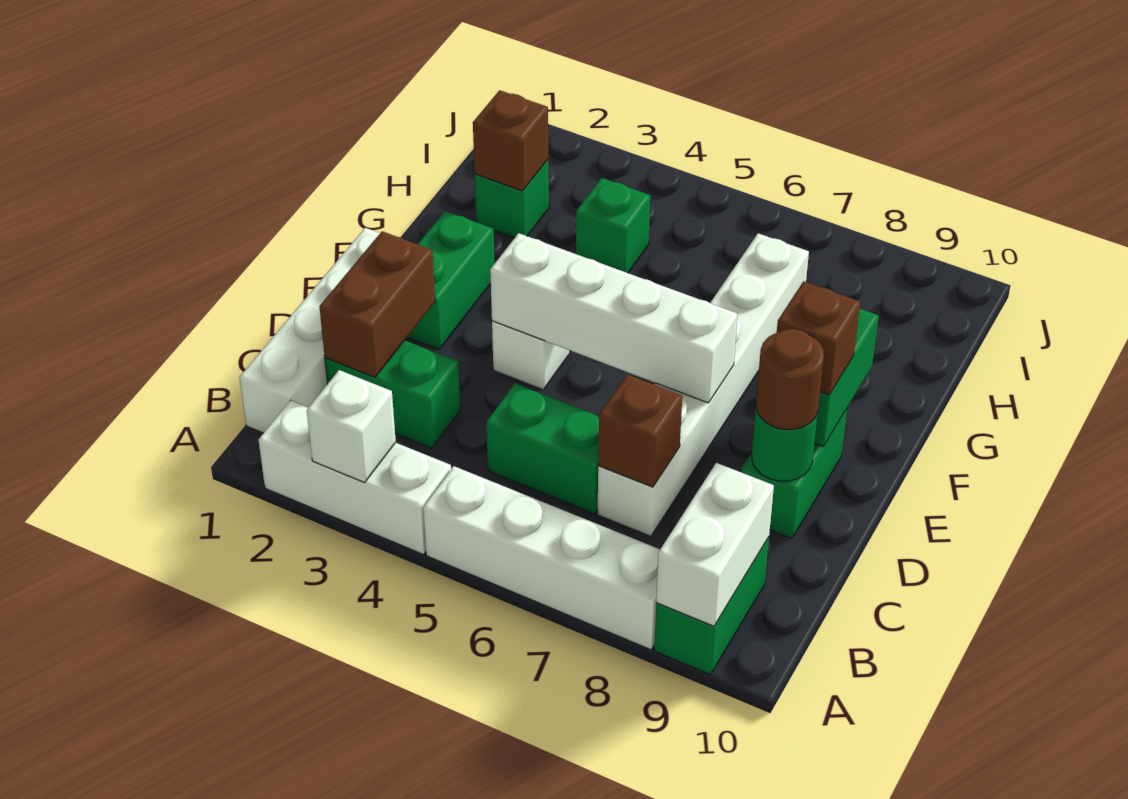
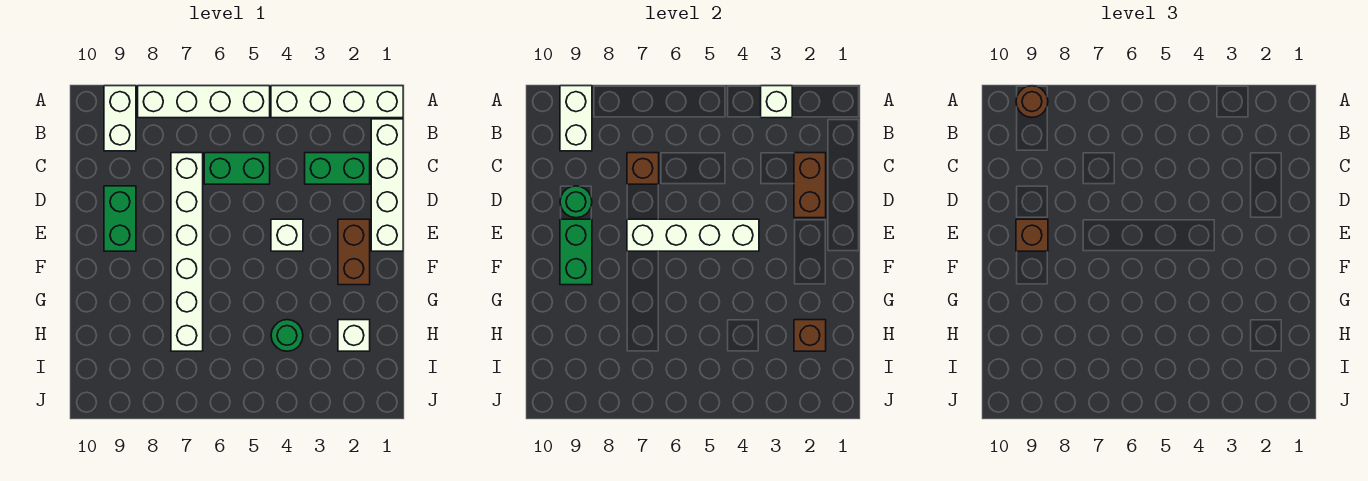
white brick A2:A4 level 1 -> white brick A1:A4 level 1
green brick A9:B9 level 1 -> white brick A9:B9 level 1
brown round brick D9 level 3 -> brown round brick A9 level 3
green brick E2:F2 level 1 -> brown brick E2:F2 level 1
green brick H2 level 1 -> white brick H2 level 1
green brick H4 level 1 -> green round brick H4 level 1

